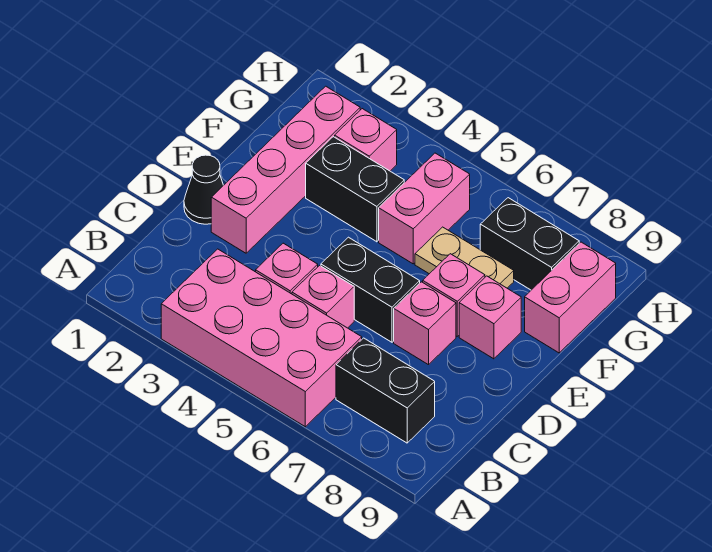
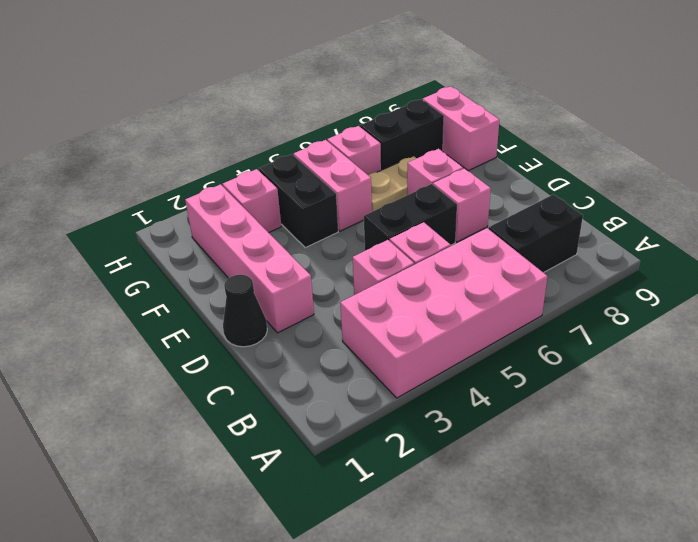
pink brick E8 level 1 -> pink brick G6 level 1
black brick F3:F4 level 1 -> black brick F4:G4 level 1

